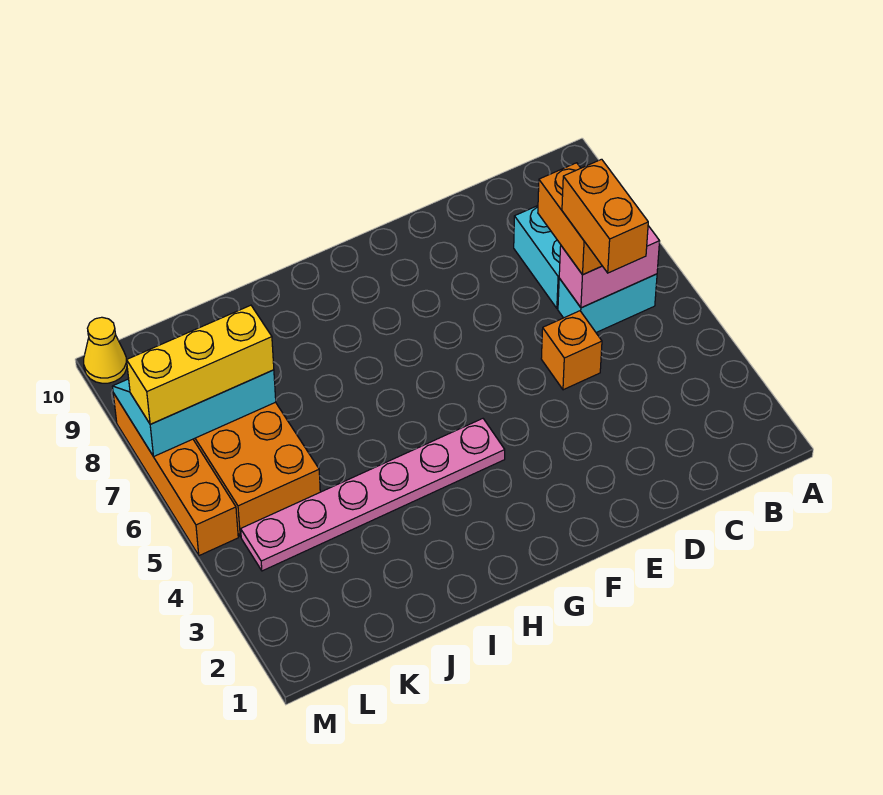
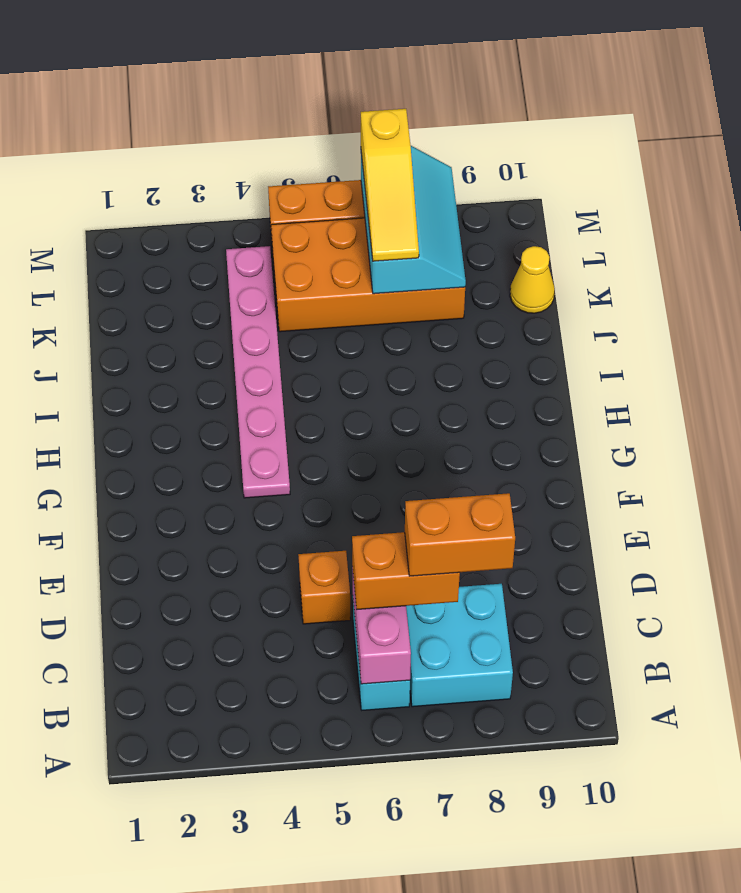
orange brick C5:C6 level 4 -> orange brick C7:C8 level 4
yellow brick K7:M7 level 3 -> yellow slope K7:M7 level 3 top M
yellow cone M10 level 1 -> yellow cone K10 level 1

